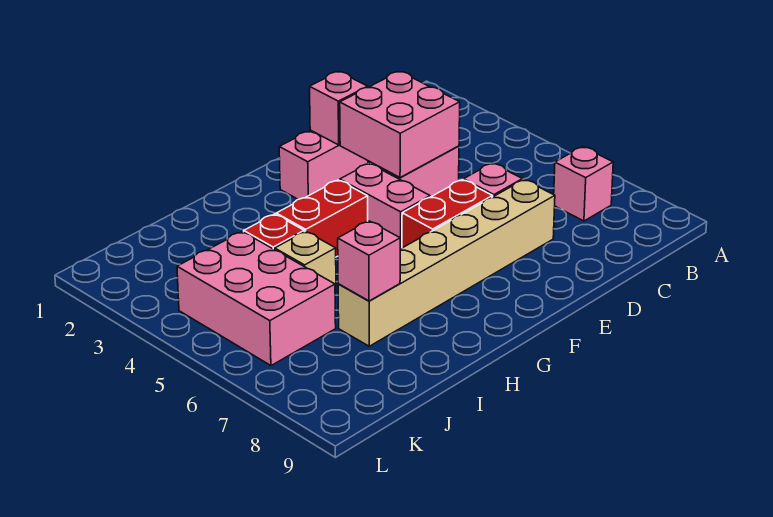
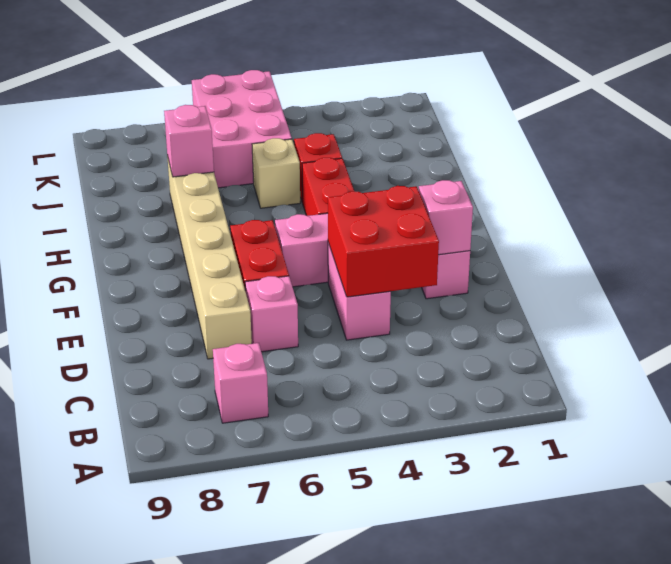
pink brick D3:E4 level 2 -> red brick D3:E4 level 2
pink brick J4:K6 level 1 -> pink brick J5:L6 level 1

